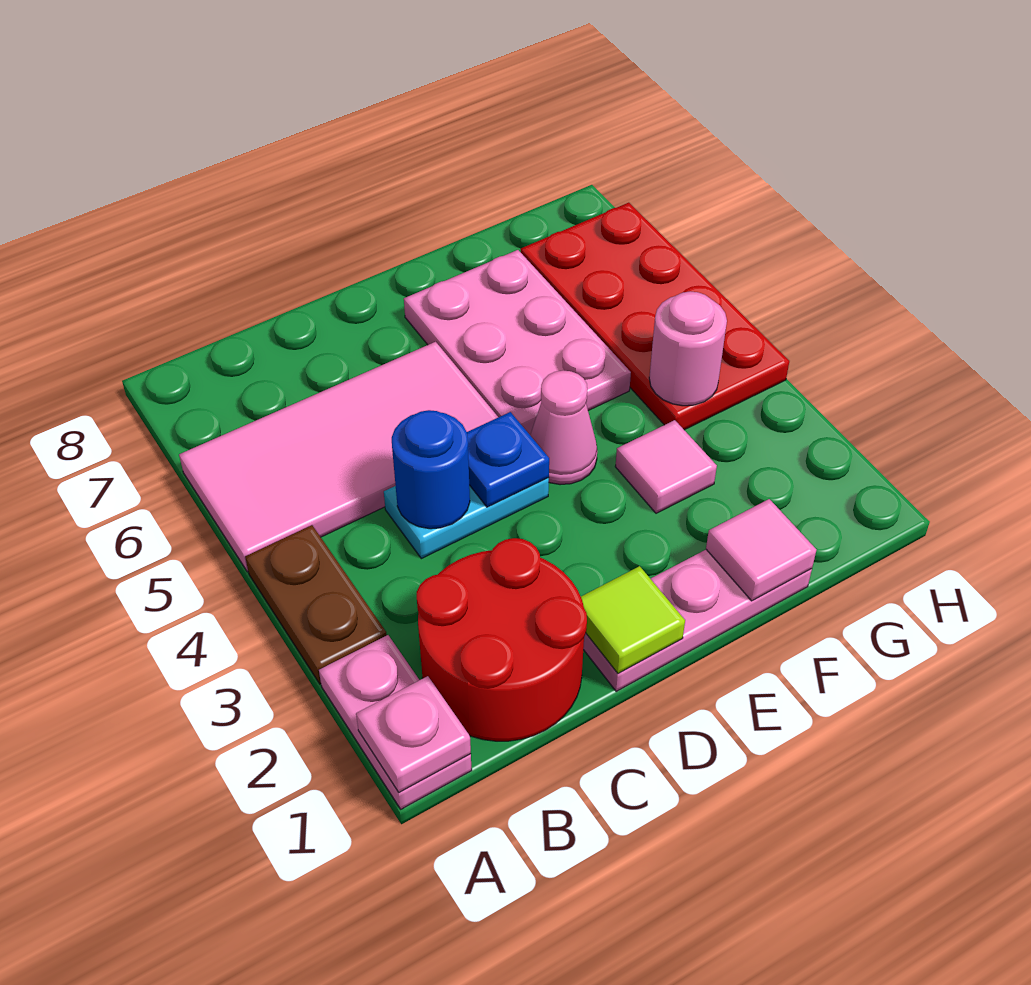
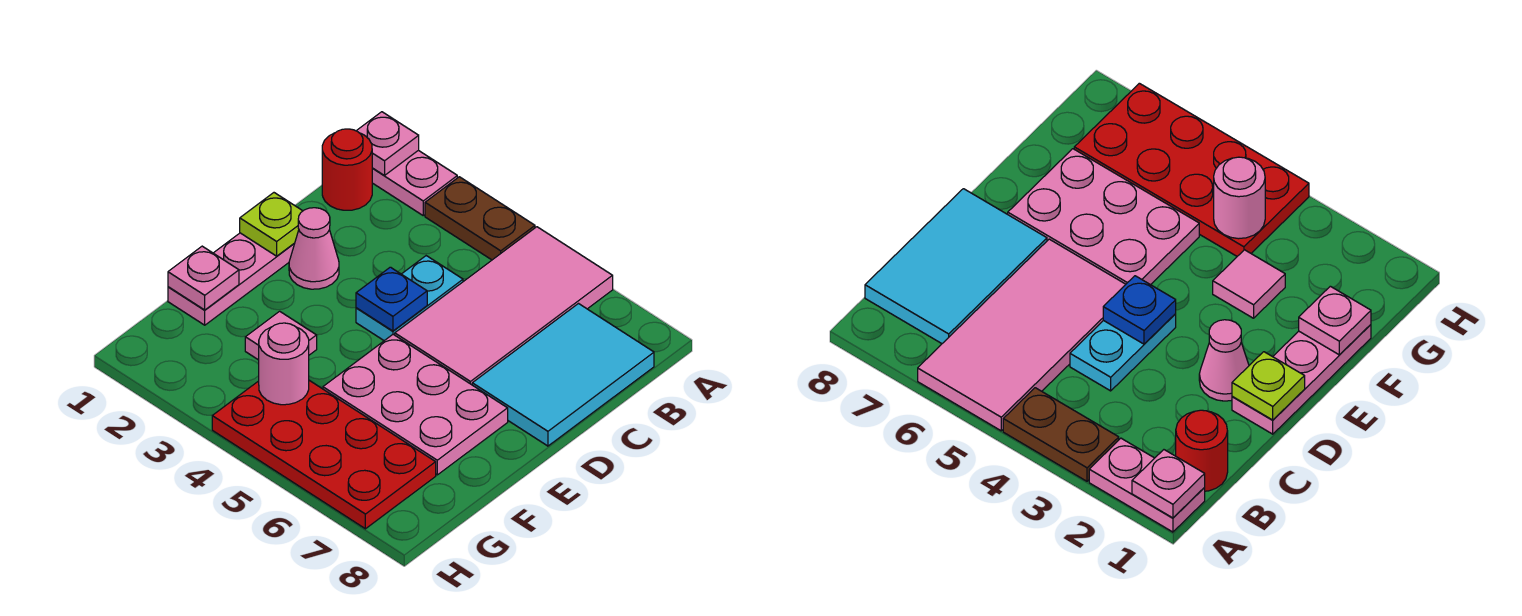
red round brick B1:C2 level 1 -> red round brick B1 level 1
none -> cyan tile B7:D8 level 1
blue round brick C4 level 2 -> none
lime tile D1 level 2 -> lime plate D1 level 2
pink cone E4 level 1 -> pink cone D2 level 1
pink tile F1 level 2 -> pink plate F1 level 2

